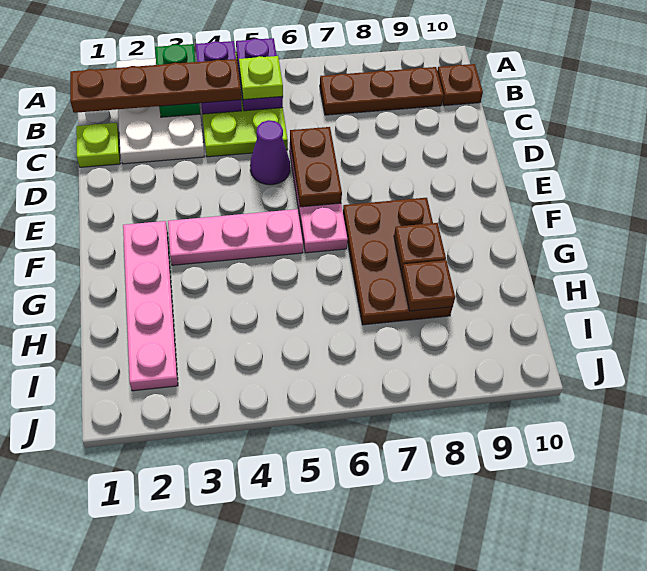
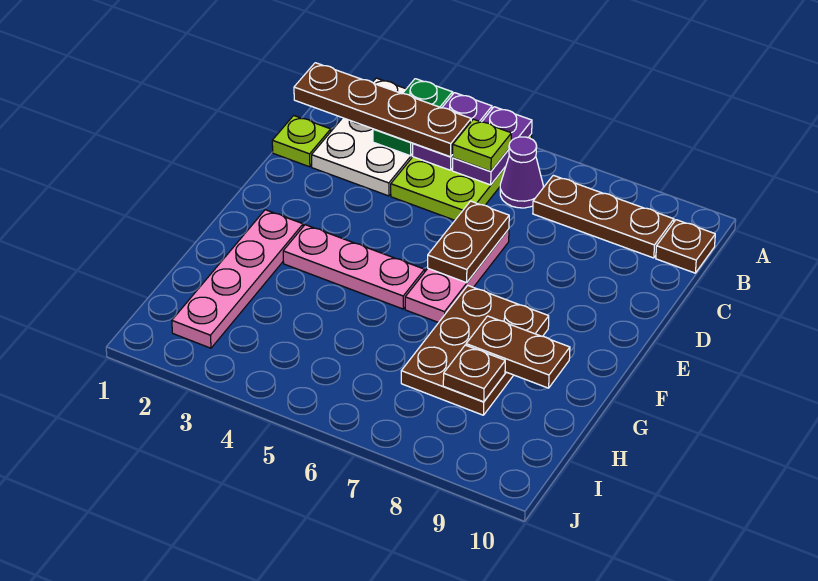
purple cone D5 level 1 -> purple cone B6 level 1
brown plate G8 level 2 -> brown plate G8:G9 level 2

